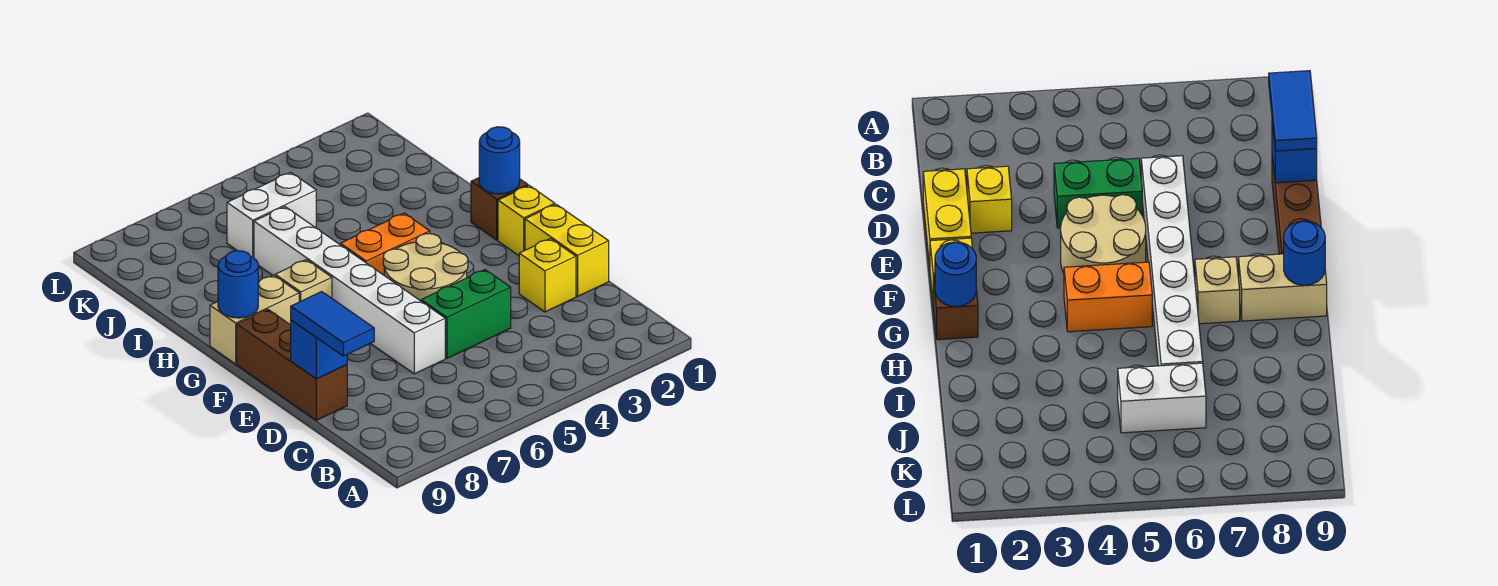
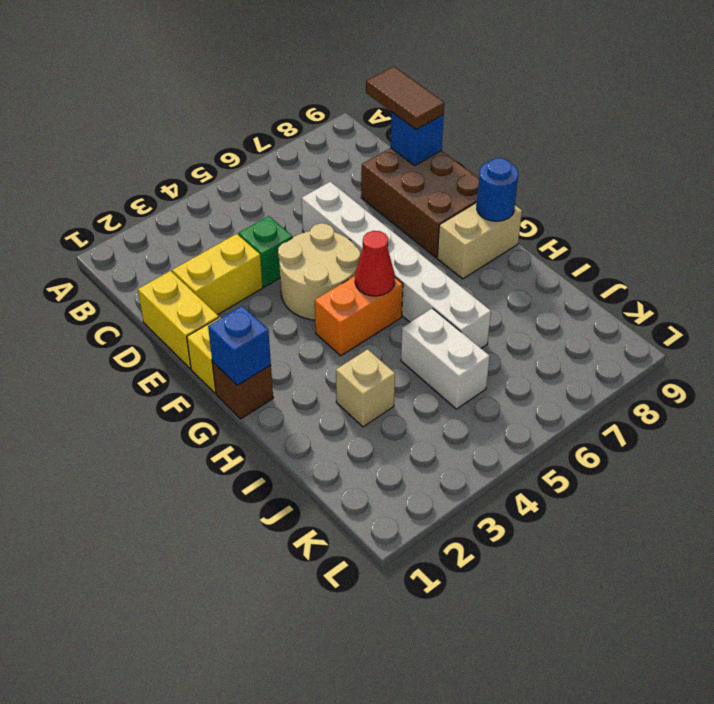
blue tile C9:D9 level 3 -> brown tile C9:D9 level 3
yellow brick D2 level 1 -> yellow brick D2:D3 level 1
green brick D4:D5 level 1 -> green brick D4 level 1
brown brick D9:F9 level 1 -> brown brick D8:F9 level 1
blue round brick G1 level 2 -> blue brick G1 level 2
none -> red cone G5 level 2
tan brick G7 level 1 -> tan brick I3 level 1
white brick J5:J6 level 1 -> white brick I5:J5 level 1

